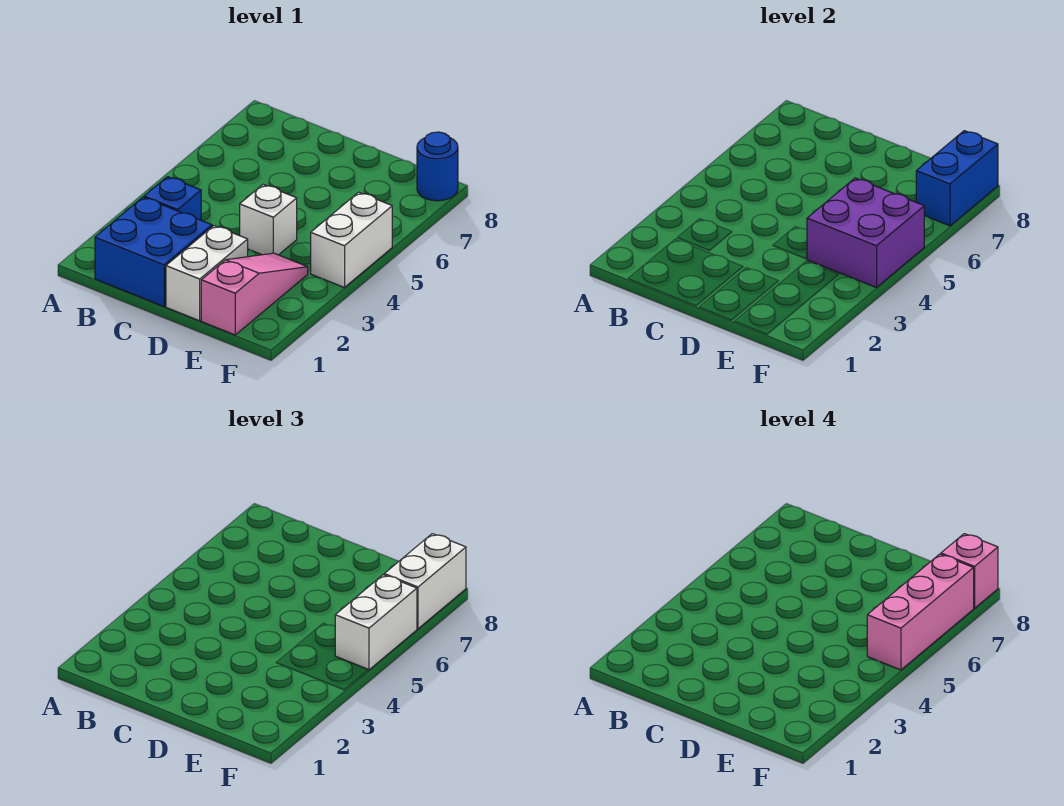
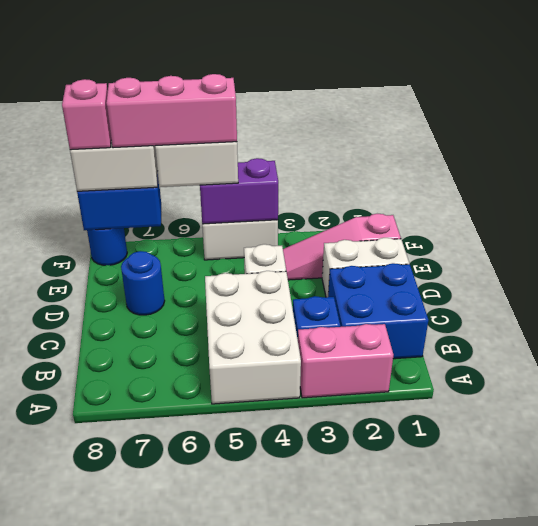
none -> pink brick A2:A3 level 1
none -> white brick A4:C5 level 1
none -> blue round brick D7 level 1
purple brick E4:F5 level 2 -> purple brick F4:F5 level 2

